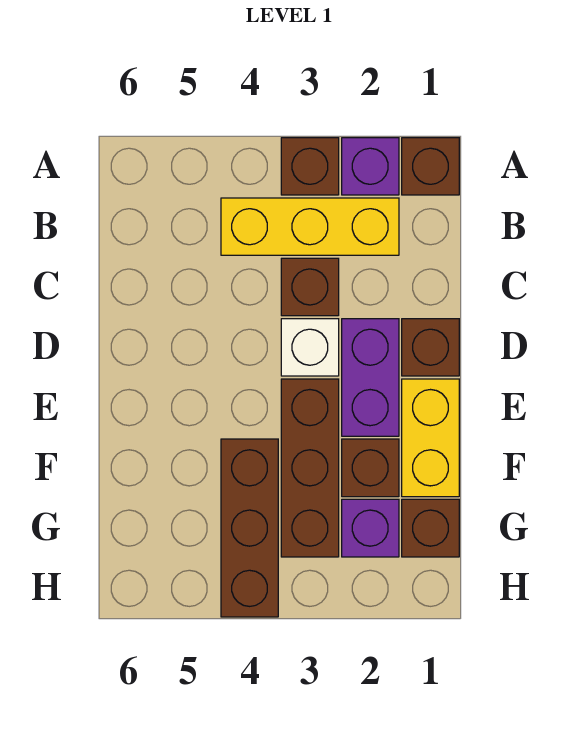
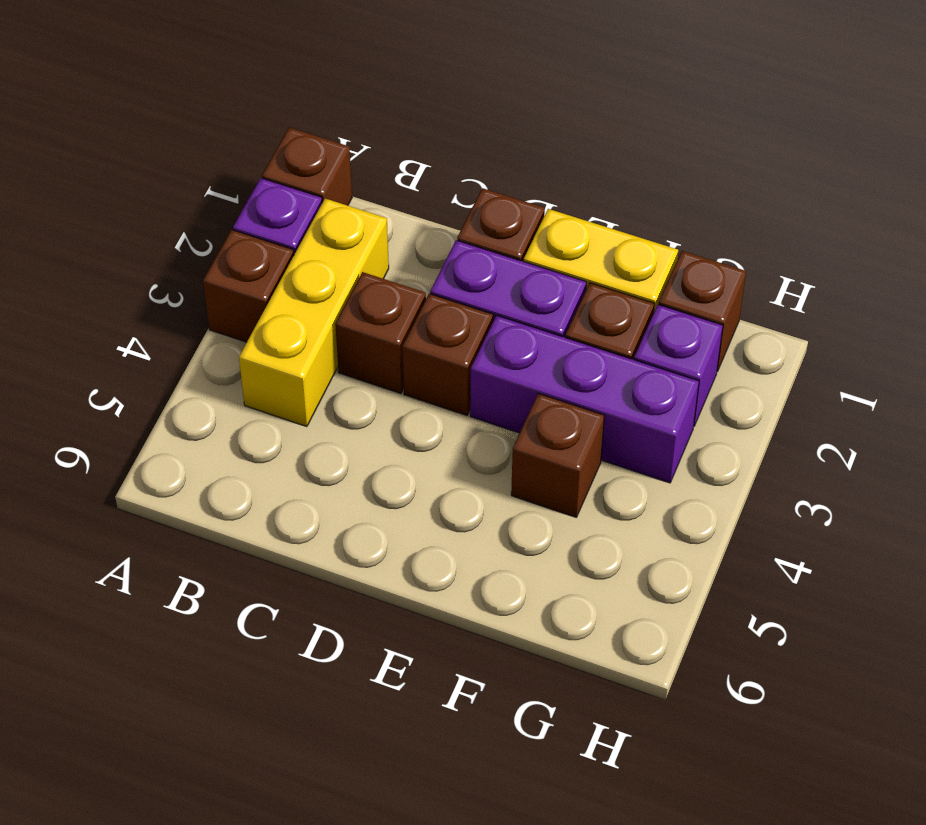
white brick D3 level 1 -> brown brick D3 level 1
brown brick E3:G3 level 1 -> purple brick E3:G3 level 1
brown brick F4:H4 level 1 -> brown brick F4 level 1

